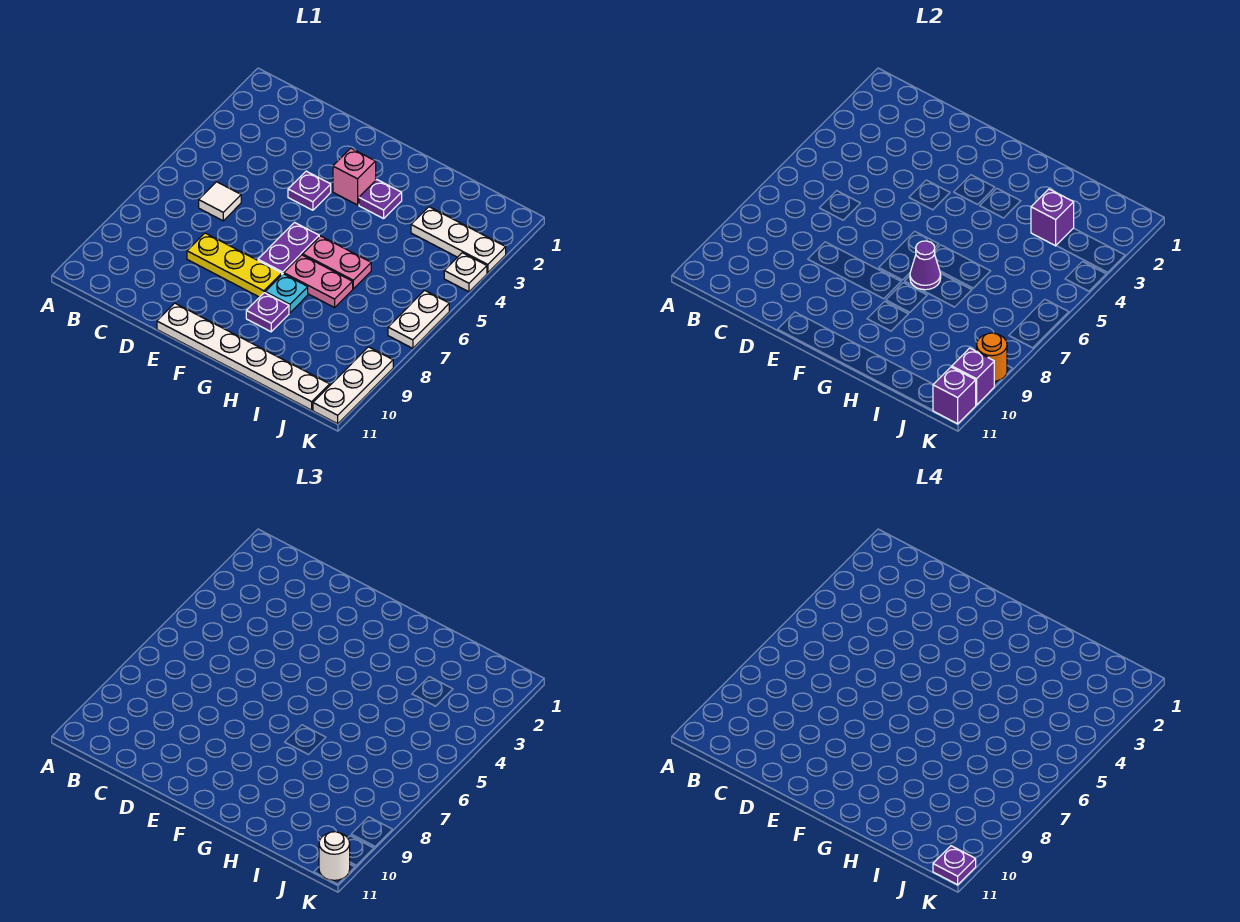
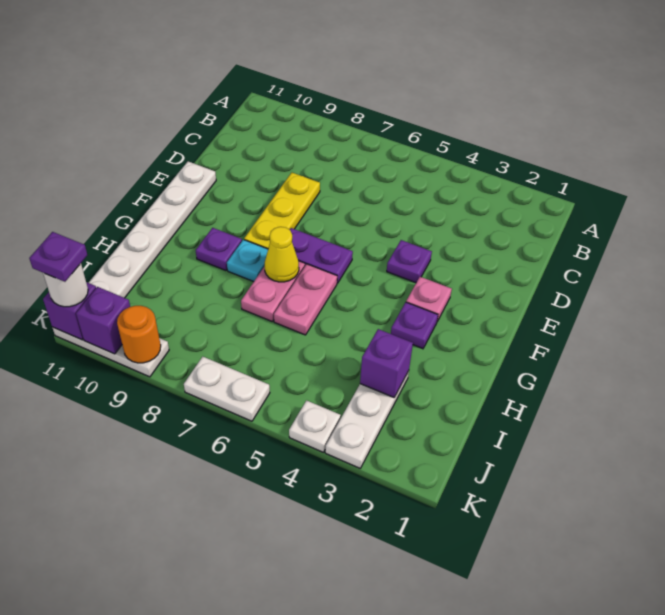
white tile C6 level 1 -> none
pink brick F3 level 1 -> pink plate F3 level 1
purple cone G7 level 2 -> yellow cone G7 level 2

